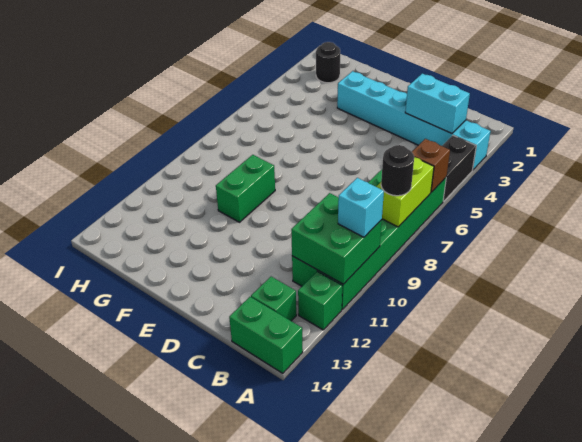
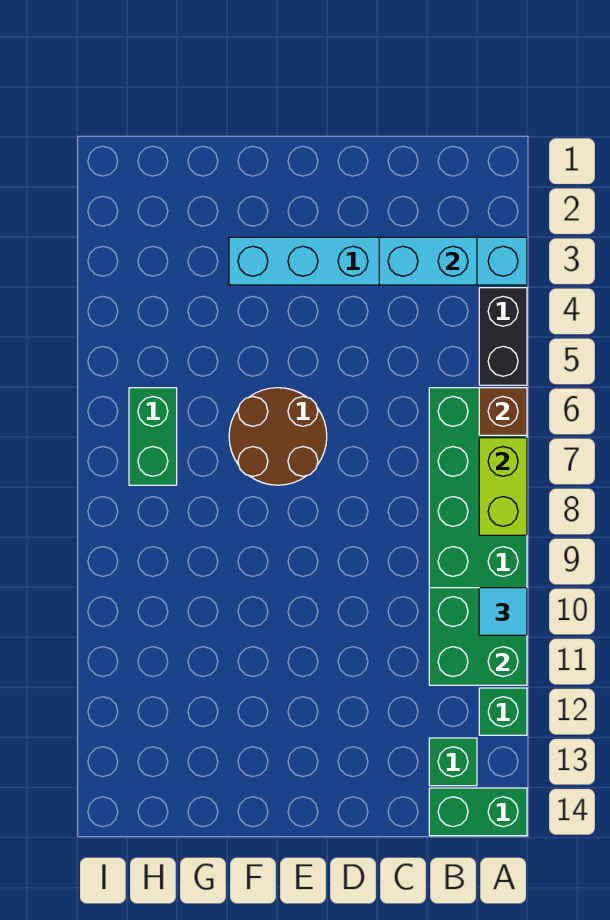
black round brick A8 level 3 -> none
cyan brick A10 level 3 -> cyan tile A10 level 3
none -> brown round brick E6:F7 level 1
green brick F9:F10 level 1 -> green brick H6:H7 level 1
black round brick H2 level 1 -> none

